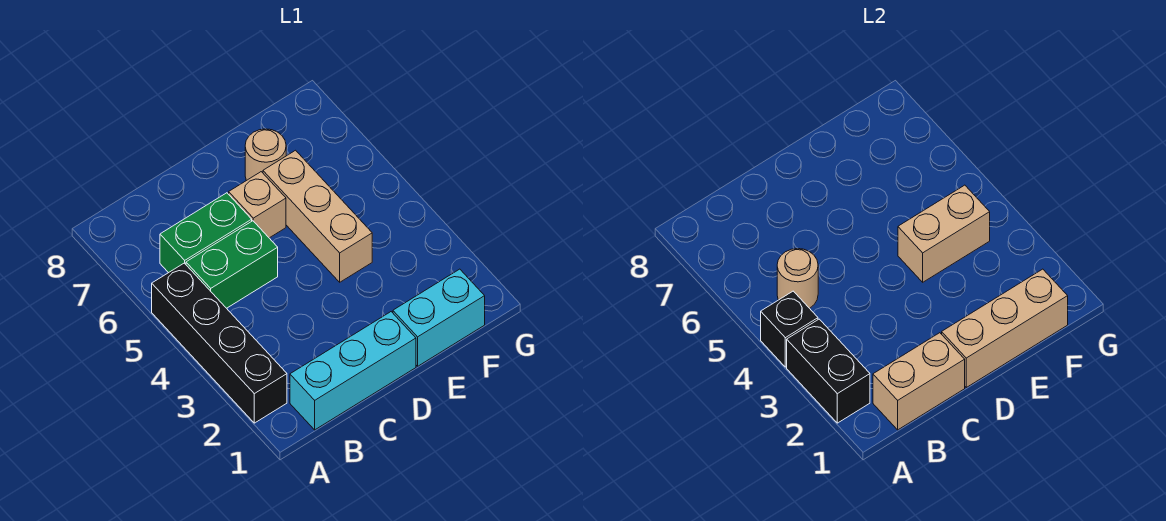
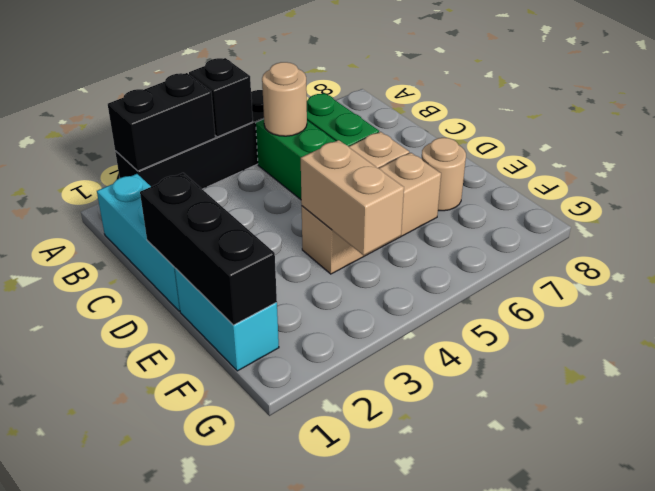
tan brick B1:C1 level 2 -> none
tan brick D1:F1 level 2 -> black brick D1:F1 level 2

